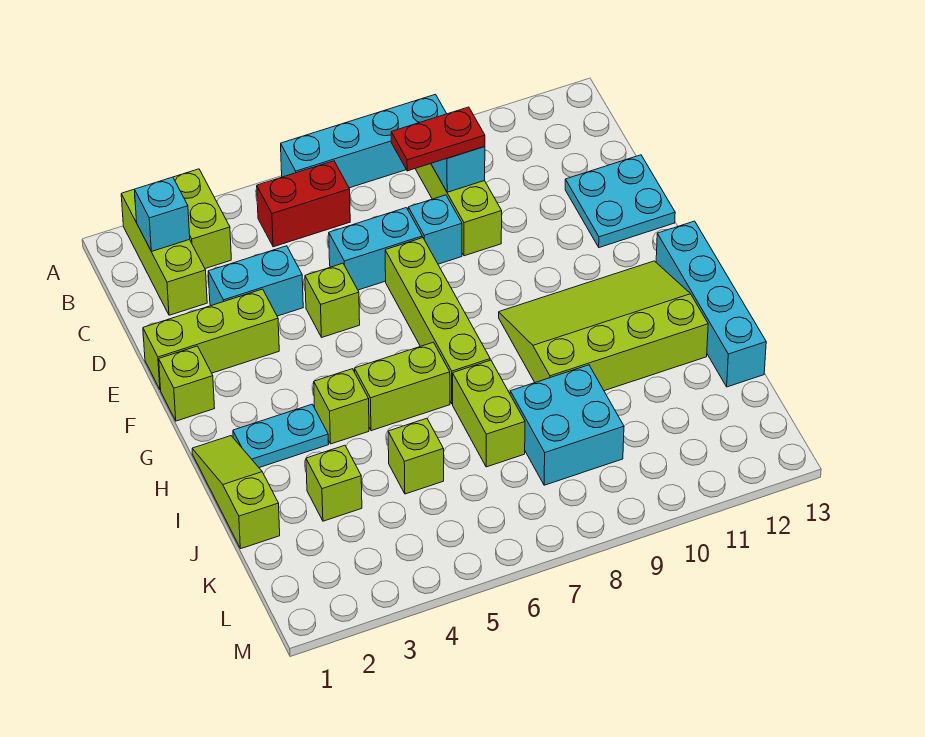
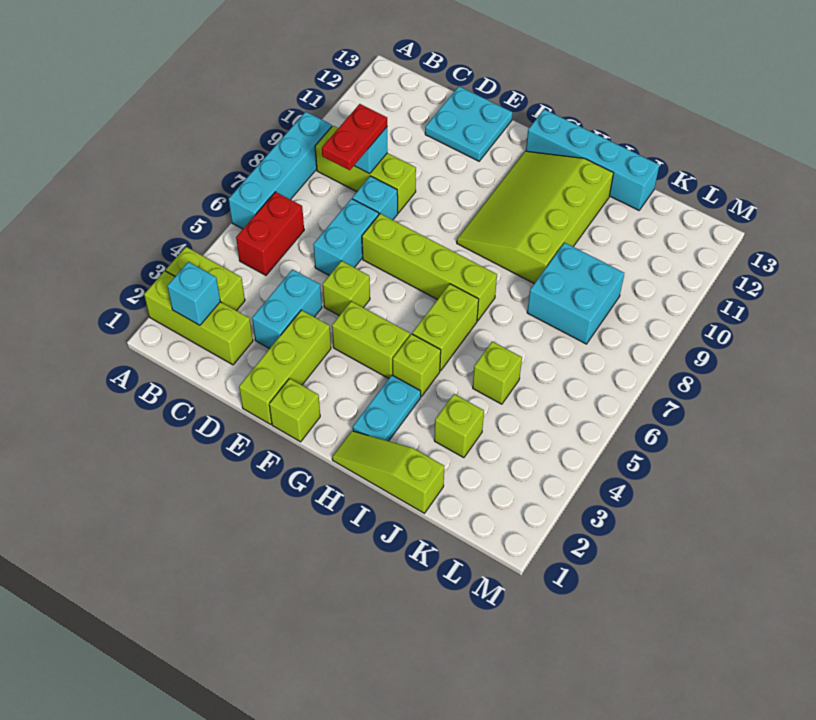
lime brick I7:J7 level 1 -> lime brick F4:G4 level 1

